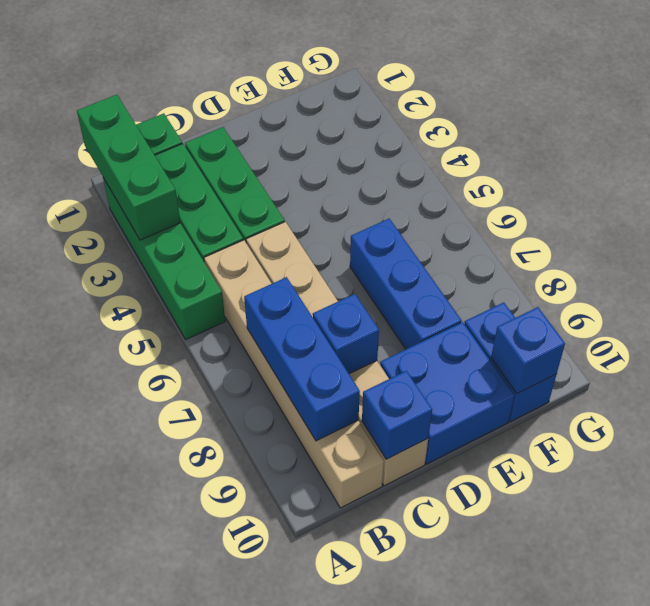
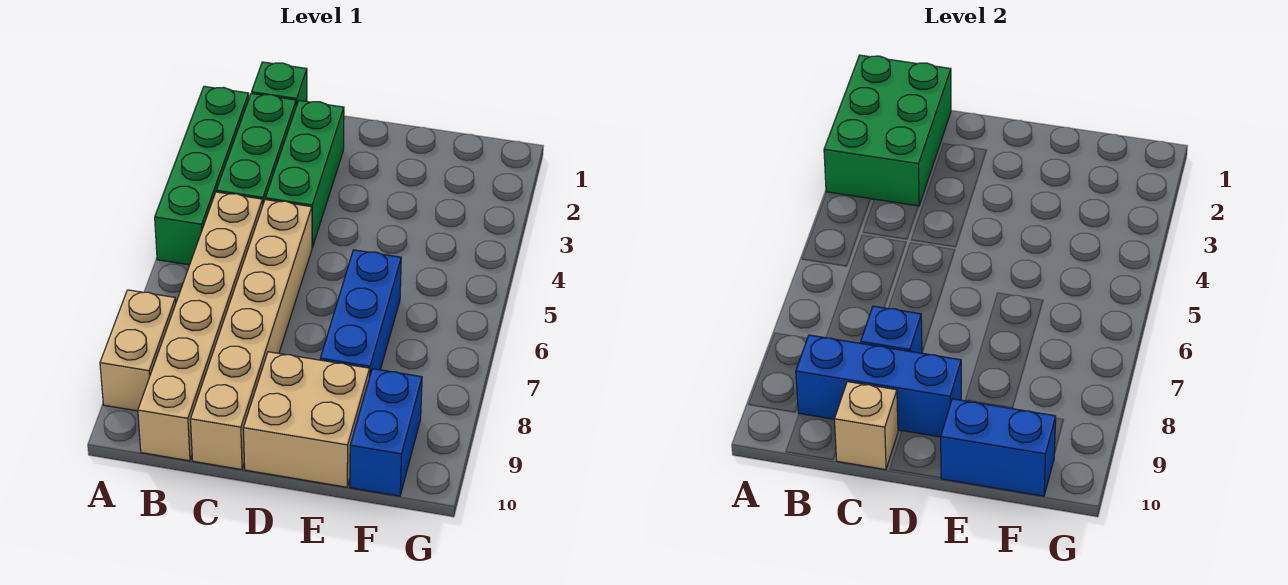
green brick A1:A3 level 2 -> green brick A1:B3 level 2
none -> tan brick A8:A9 level 1
blue brick B7:B9 level 2 -> blue brick B9:D9 level 2
blue brick C10 level 2 -> tan brick C10 level 2
blue brick D9:E10 level 1 -> tan brick D9:E10 level 1
blue brick F10 level 2 -> blue brick E10:F10 level 2

